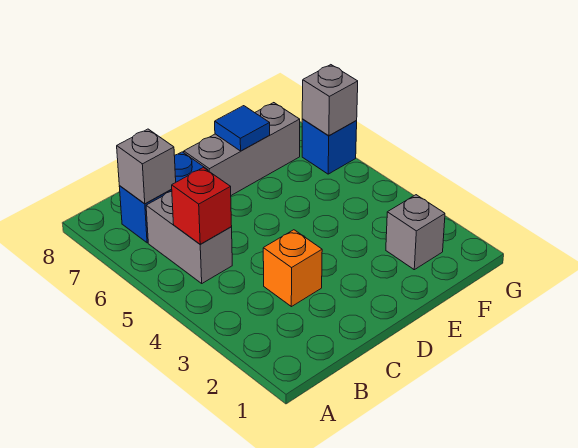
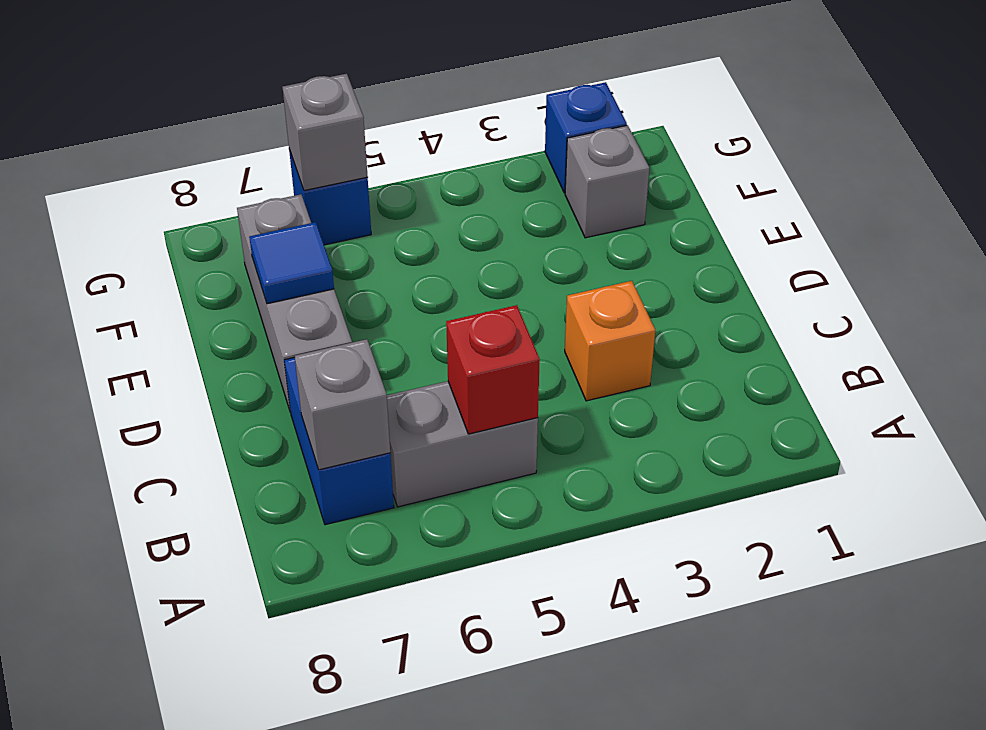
none -> blue brick G2 level 1

